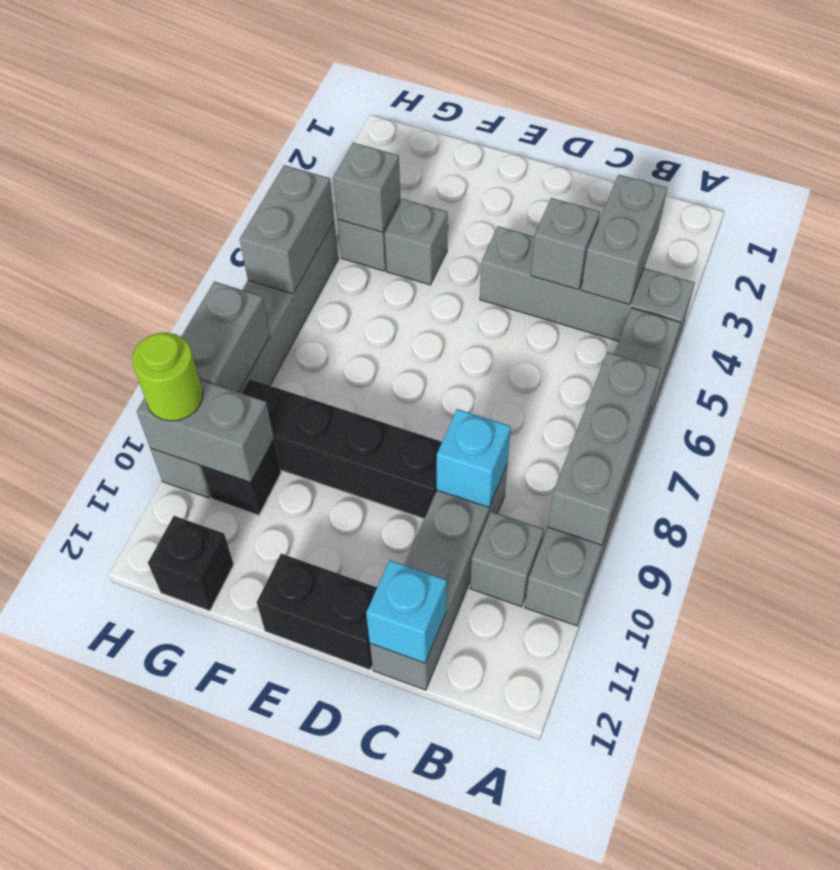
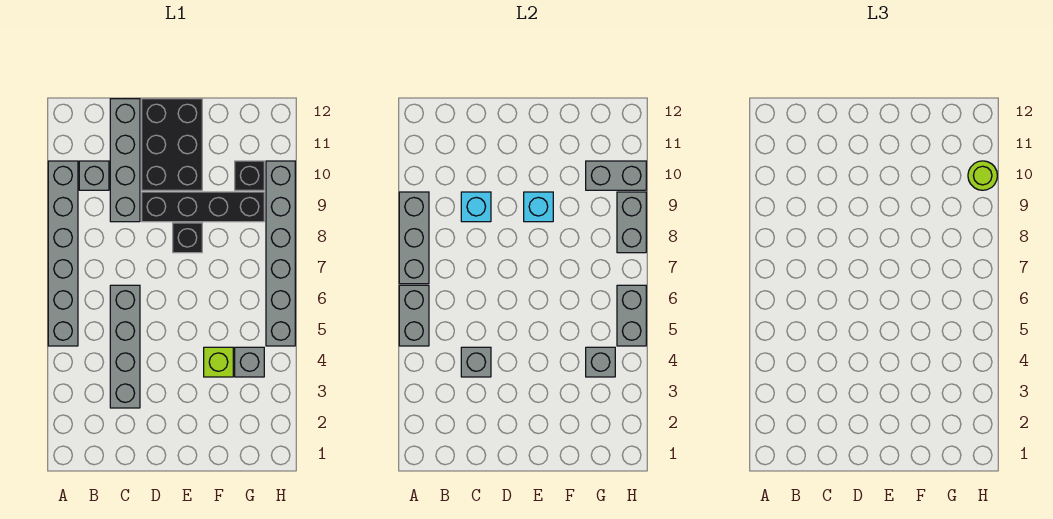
grey brick A4:D4 level 1 -> grey brick C3:C6 level 1
grey brick B3:B4 level 2 -> grey brick A5:A6 level 2
cyan brick C12 level 2 -> cyan brick E9 level 2
black brick D12:E12 level 1 -> black brick D10:E12 level 1
grey brick F4 level 1 -> lime brick F4 level 1
black brick G12 level 1 -> black brick E8 level 1

